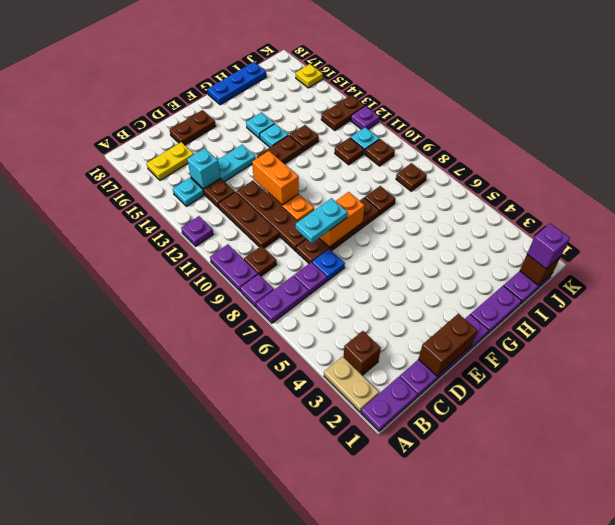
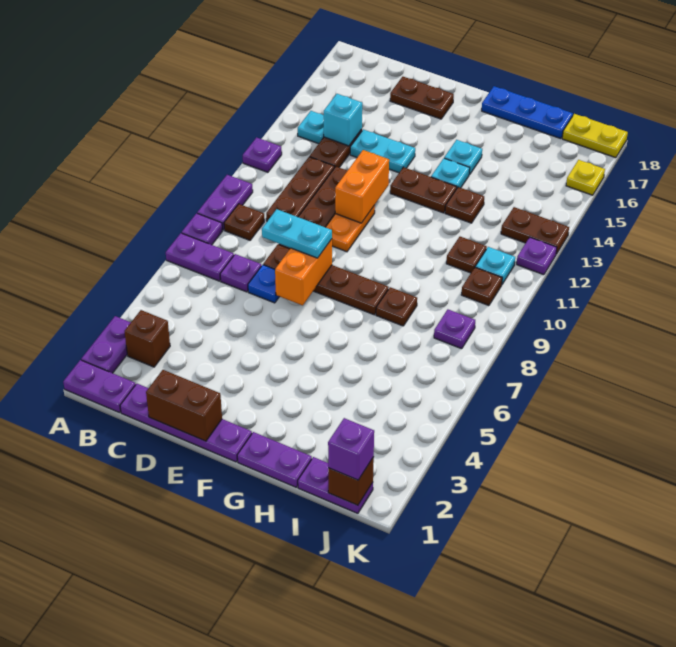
tan plate A2:A3 level 1 -> purple plate A2:A3 level 1
yellow plate B16:C16 level 1 -> yellow plate J18:K18 level 1
orange brick E8:F8 level 2 -> orange brick E7:E8 level 2
brown plate J8 level 1 -> purple plate J8 level 1

